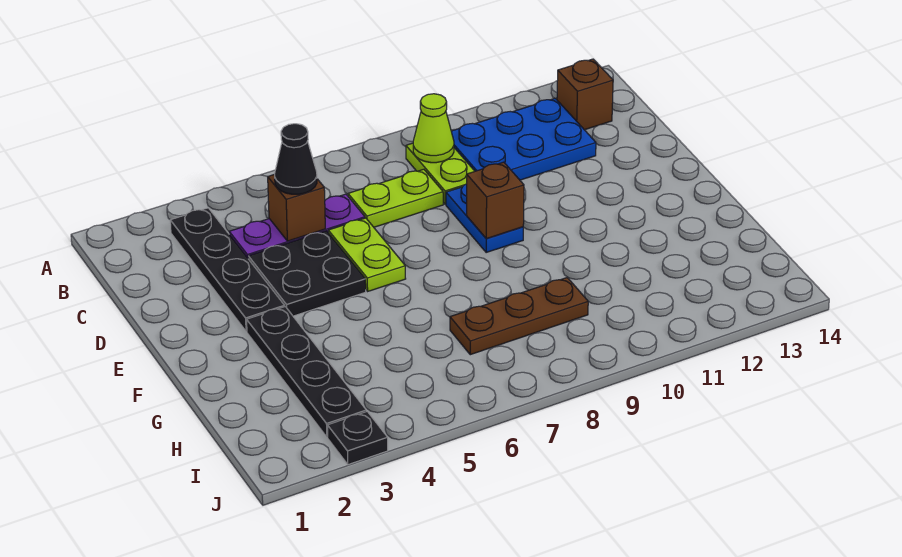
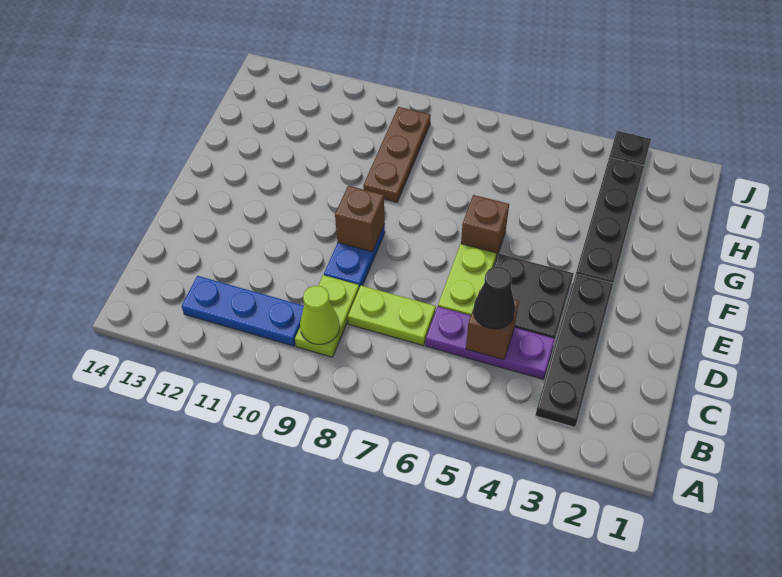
blue plate B10:C12 level 1 -> blue plate B10:B12 level 1
brown brick B13 level 1 -> brown brick F6 level 1
brown plate H7:H9 level 1 -> brown plate G9:I9 level 1

